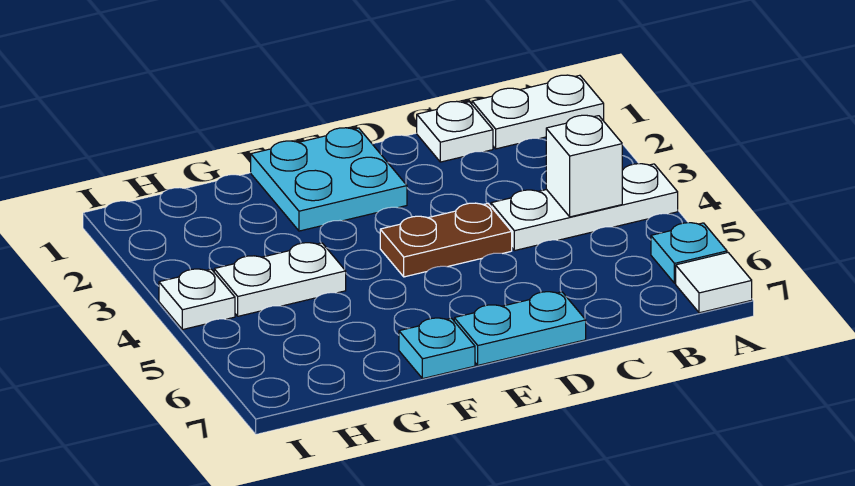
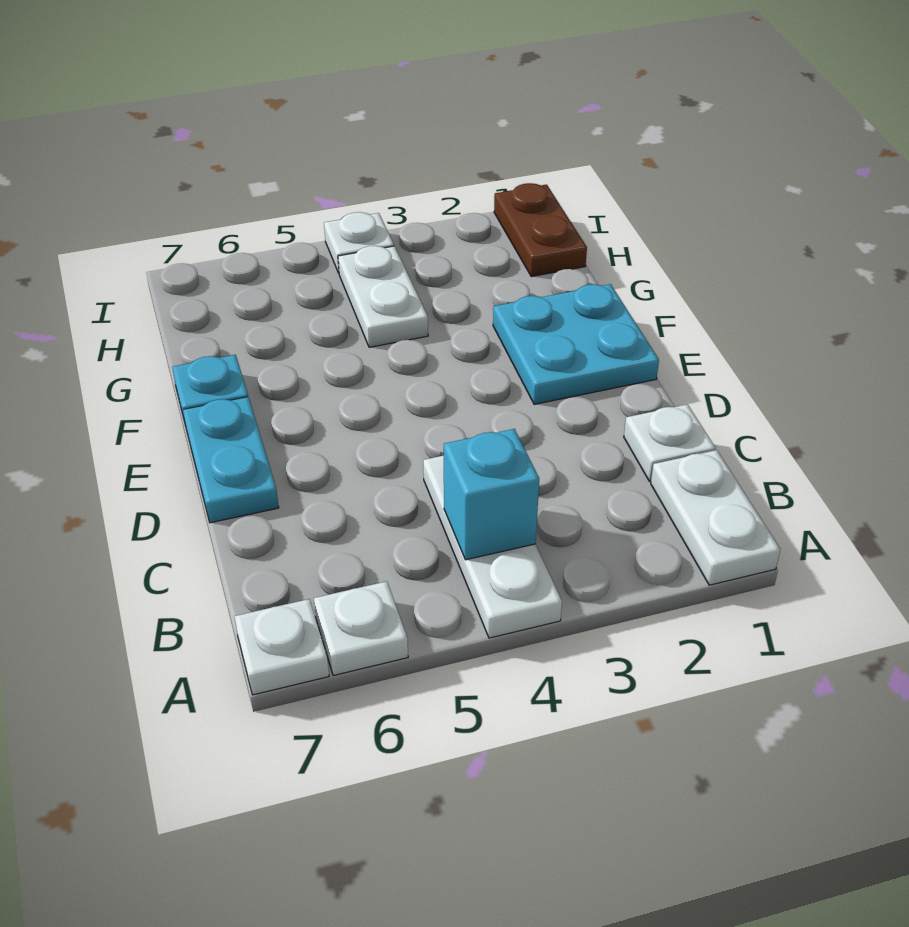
cyan plate A6 level 1 -> white plate A6 level 1
white tile A7 level 1 -> white plate A7 level 1
white brick B4 level 2 -> cyan brick B4 level 2
brown plate D4:E4 level 1 -> brown plate H1:I1 level 1

